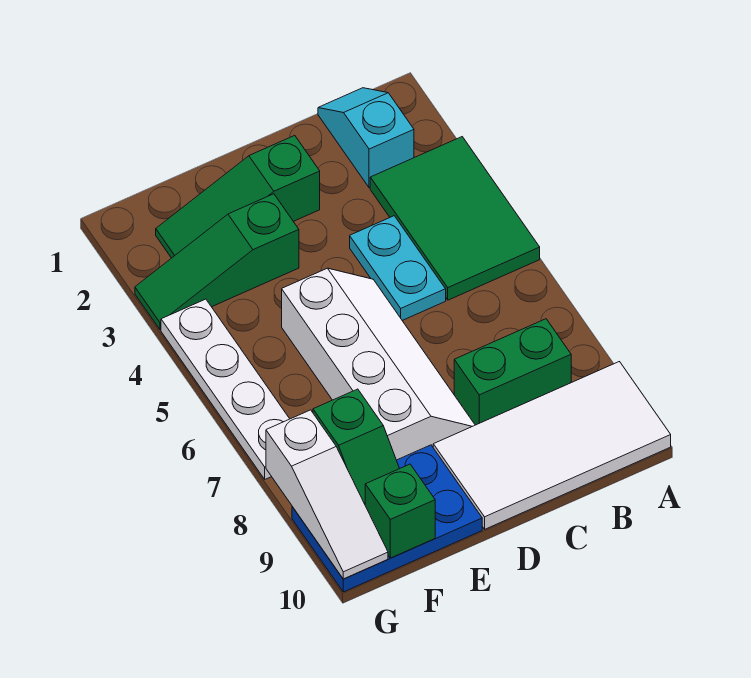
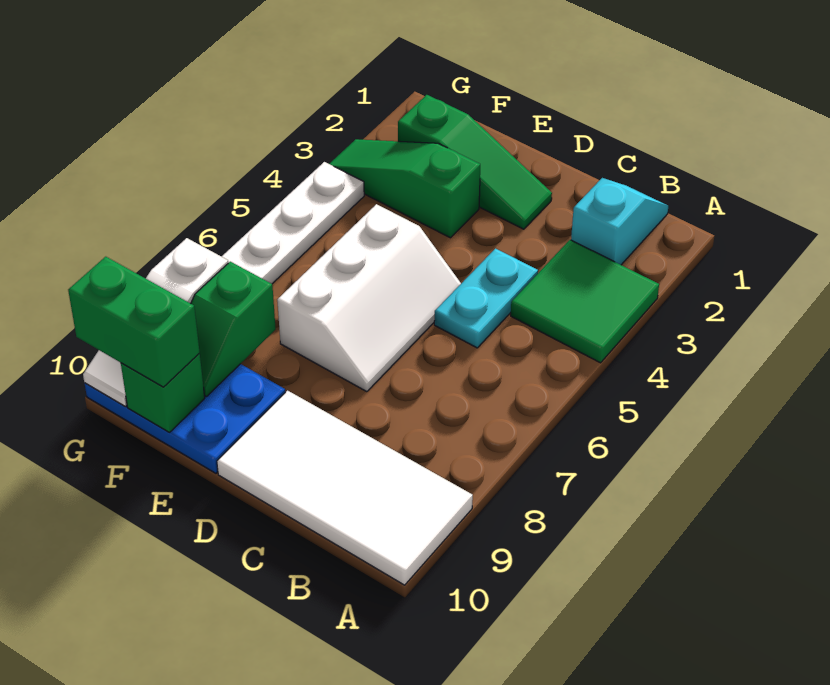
green tile A3:B5 level 1 -> green tile A3:B4 level 1
green brick B8:C8 level 1 -> green brick F10:G10 level 3
green slope D2:F2 level 1 top D -> green slope D2:F2 level 1 top F
white slope D5:E8 level 1 top E -> white slope D5:E7 level 1 top E

